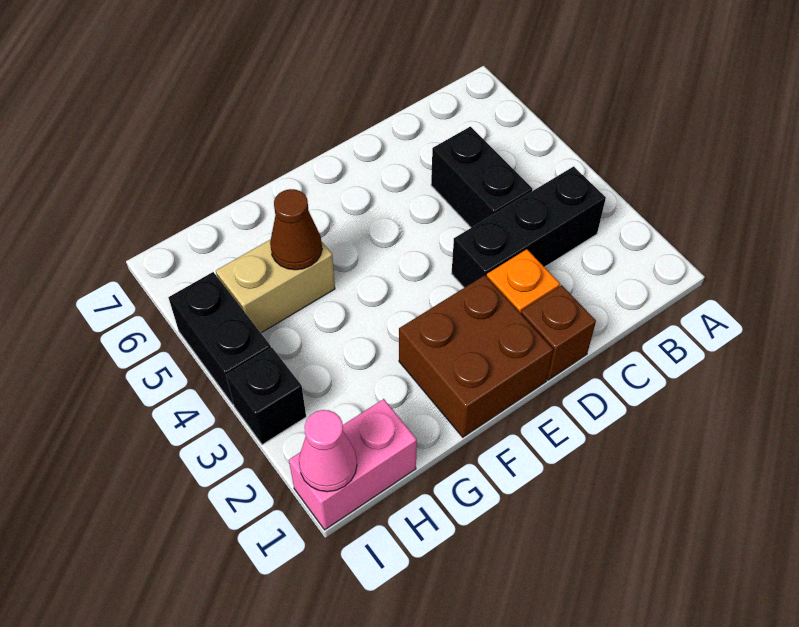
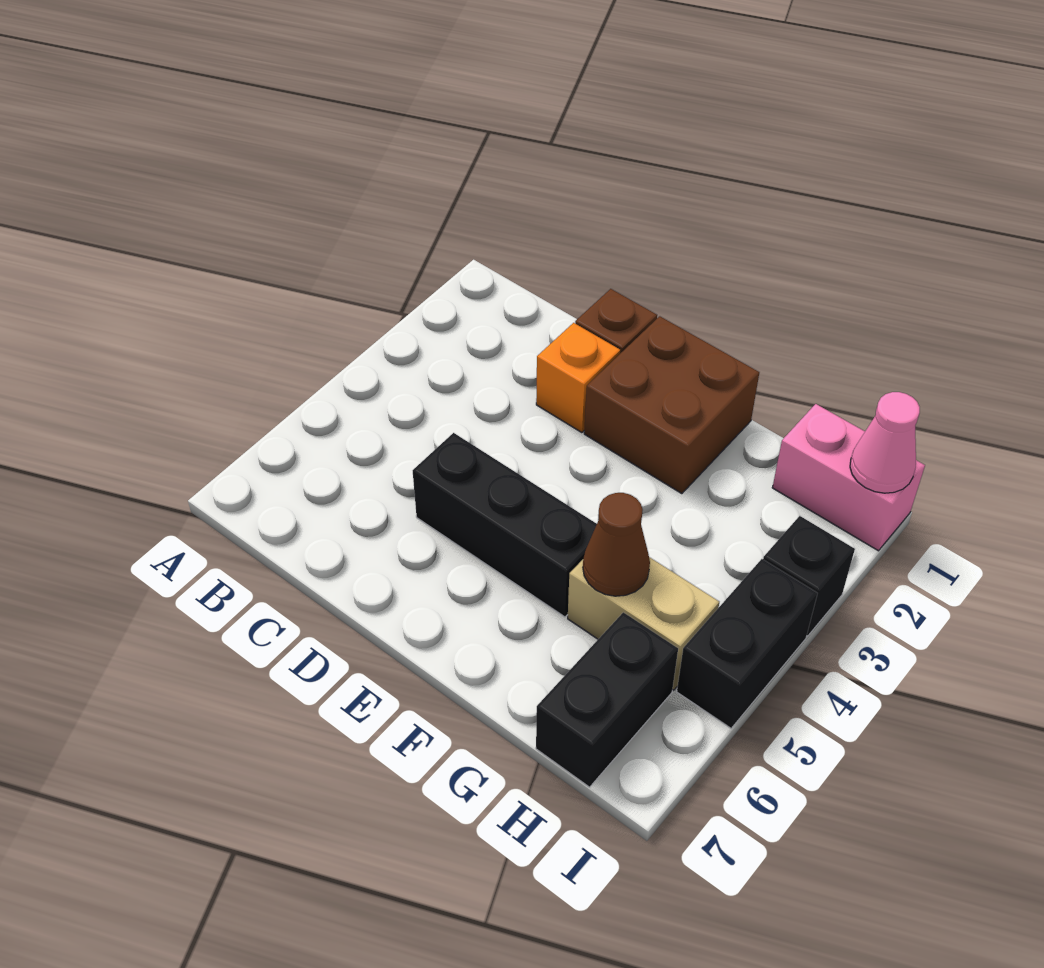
black brick B3:D3 level 1 -> black brick D5:F5 level 1
black brick C4:C5 level 1 -> black brick H6:H7 level 1

